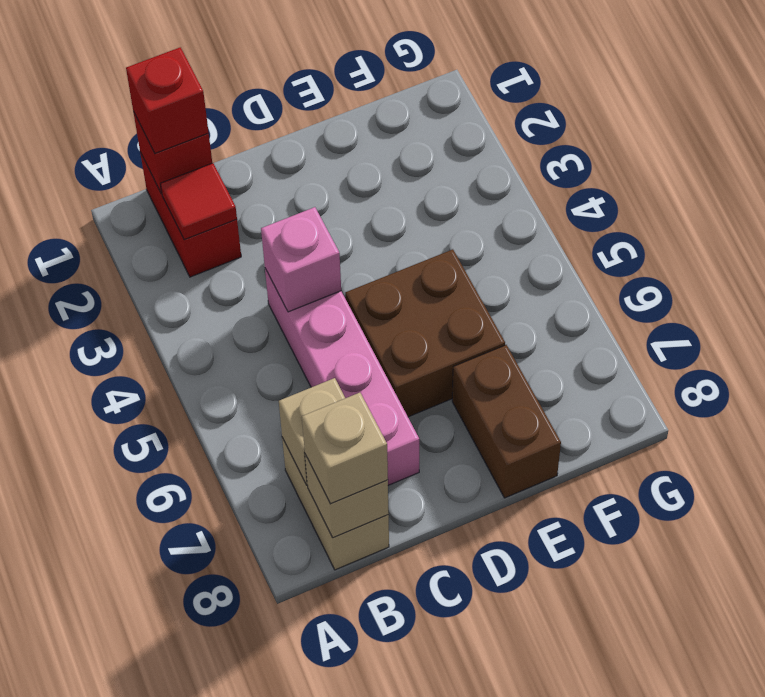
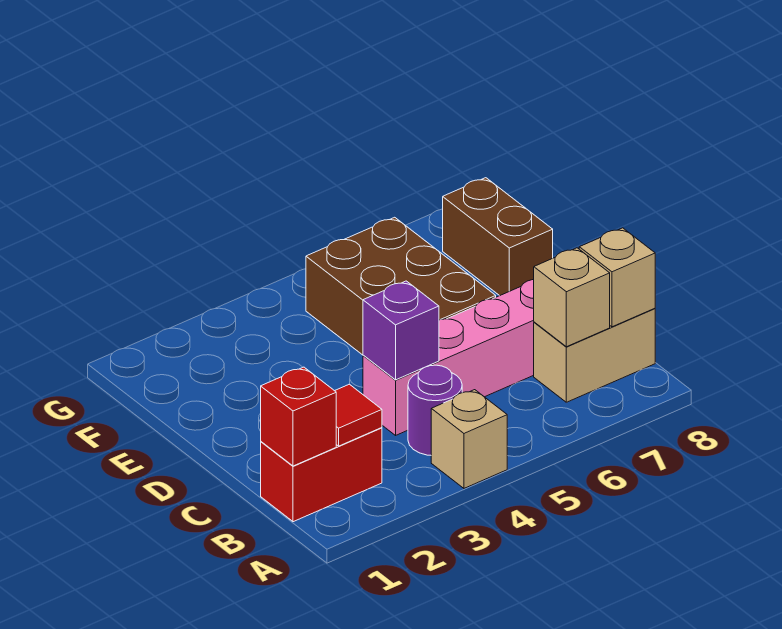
red brick B1 level 3 -> none
none -> purple round brick B4 level 1
tan brick B8 level 3 -> tan brick A4 level 1
pink brick C4 level 2 -> purple brick C4 level 2
brown brick D5:E6 level 1 -> brown brick D5:F6 level 1
brown brick E7:E8 level 1 -> brown brick E8:F8 level 1

